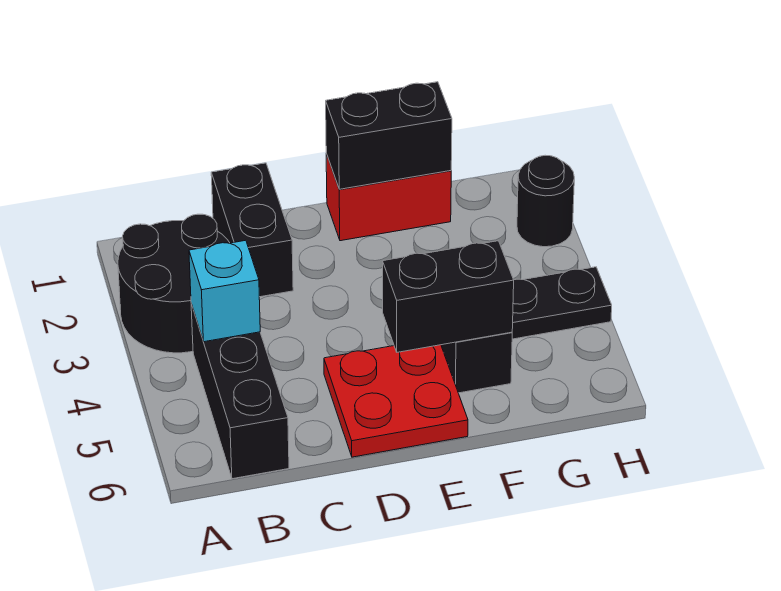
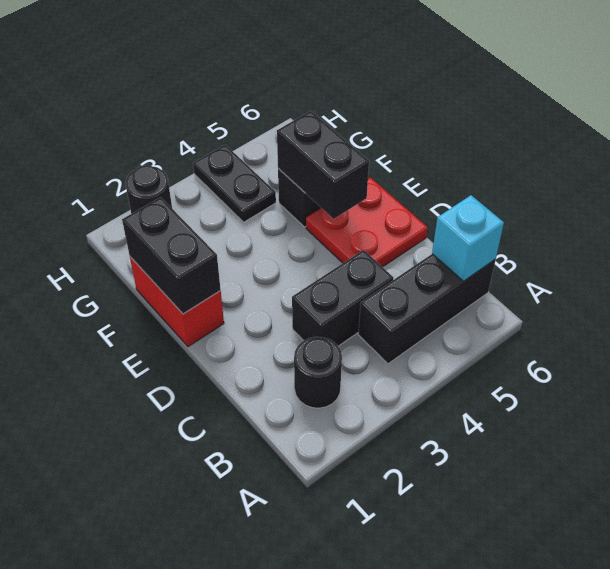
black round brick A2:B3 level 1 -> black round brick B2 level 1
cyan brick B4 level 2 -> cyan brick B6 level 2
black brick C1:C2 level 1 -> black brick C3:C4 level 1

